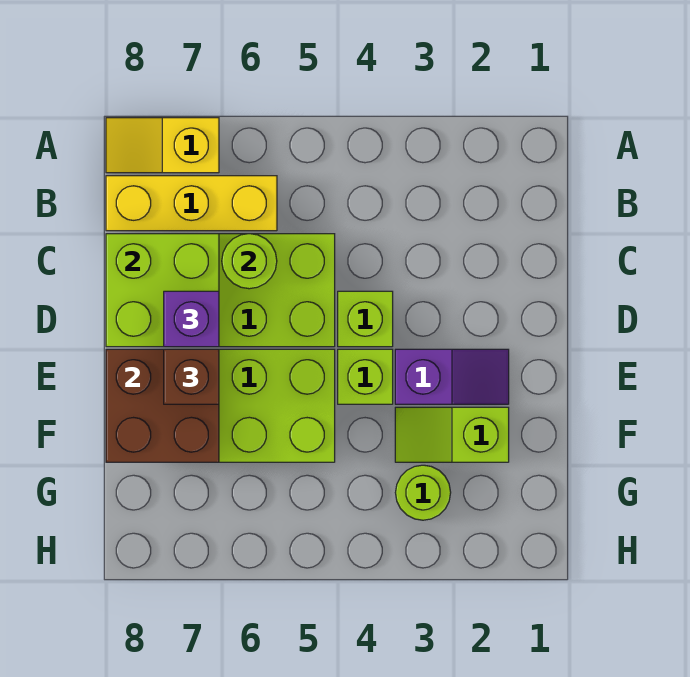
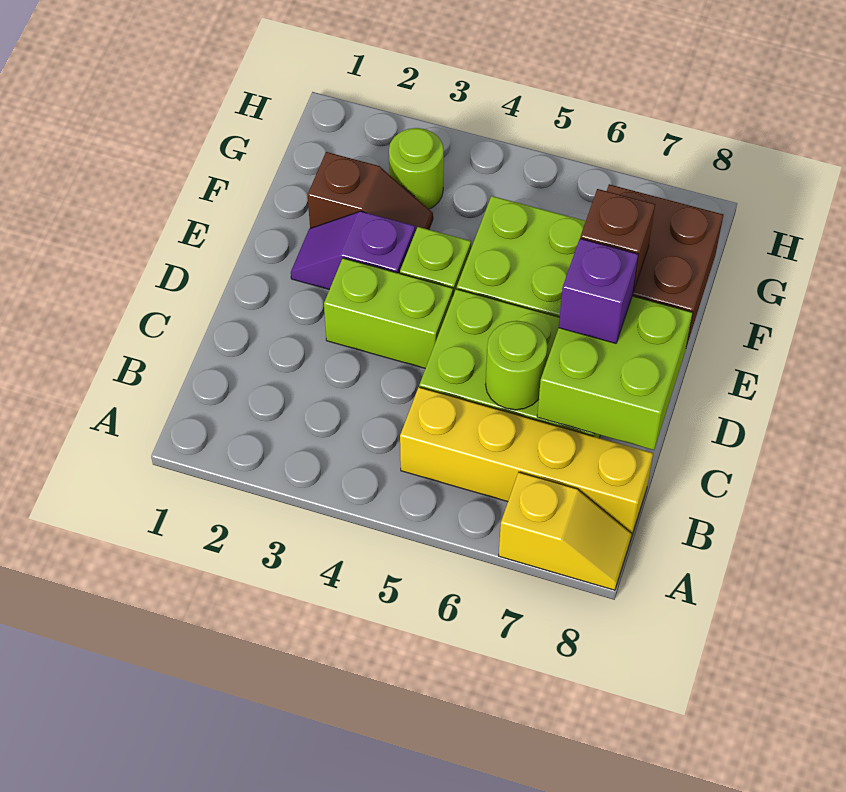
yellow brick B6:B8 level 1 -> yellow brick B5:B8 level 1
lime brick D4 level 1 -> lime brick D3:D4 level 1
lime slope F2:F3 level 1 top 2 -> brown slope F2:F3 level 1 top 2

